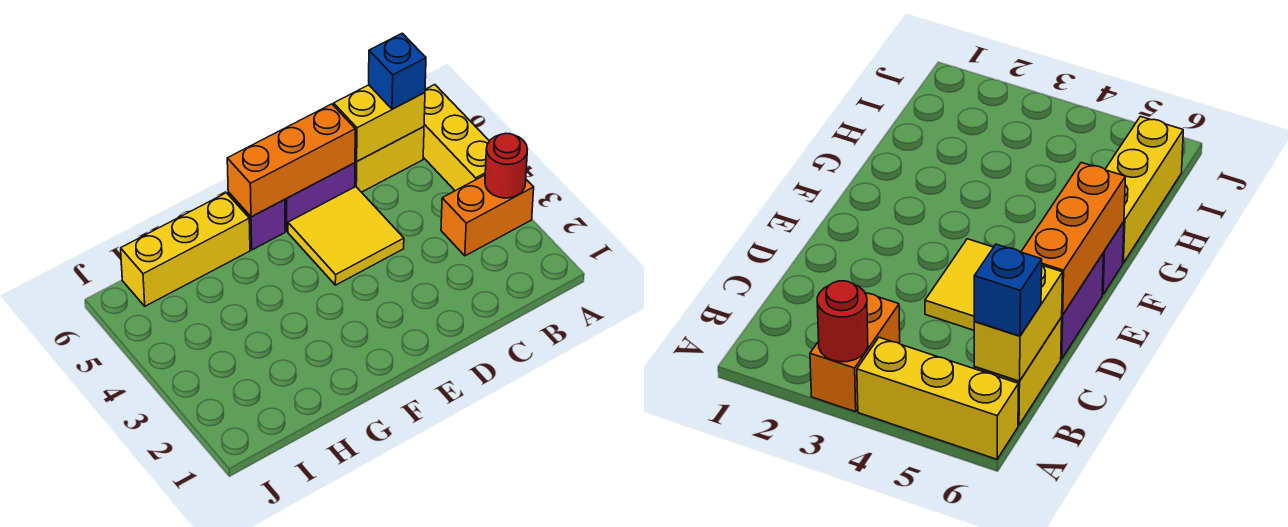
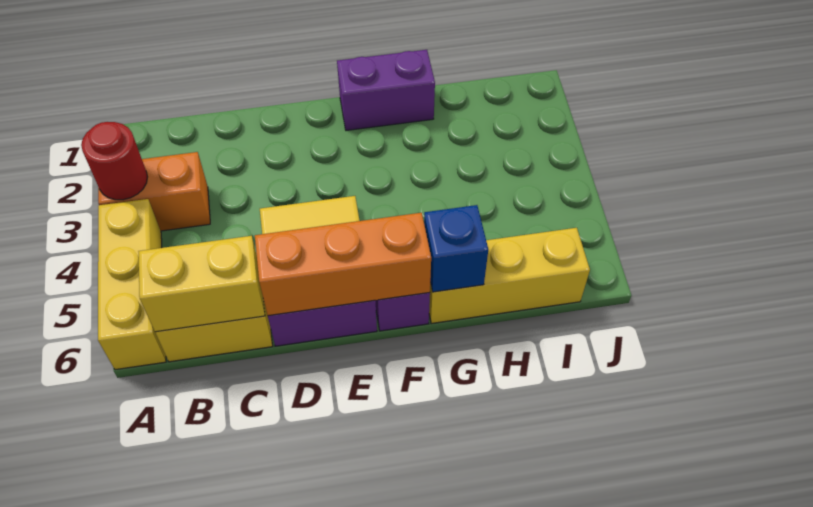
blue brick B6 level 3 -> blue brick G6 level 2
none -> purple brick F1:G1 level 1

